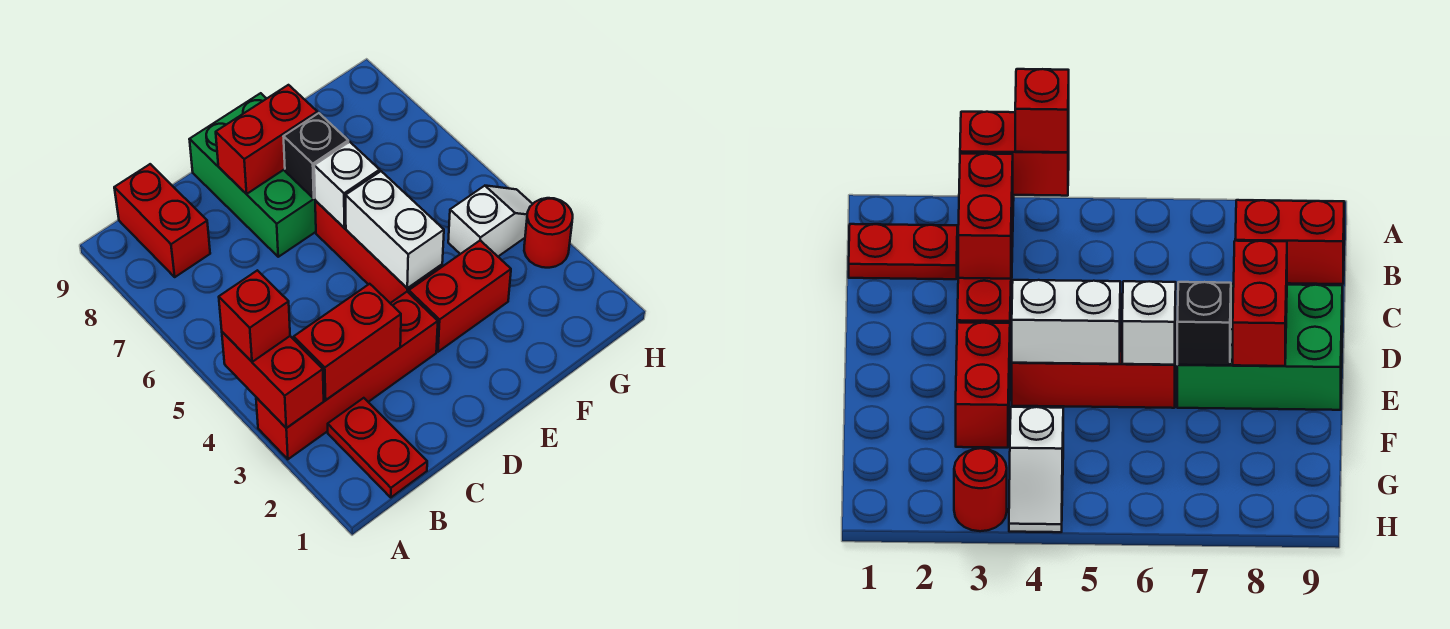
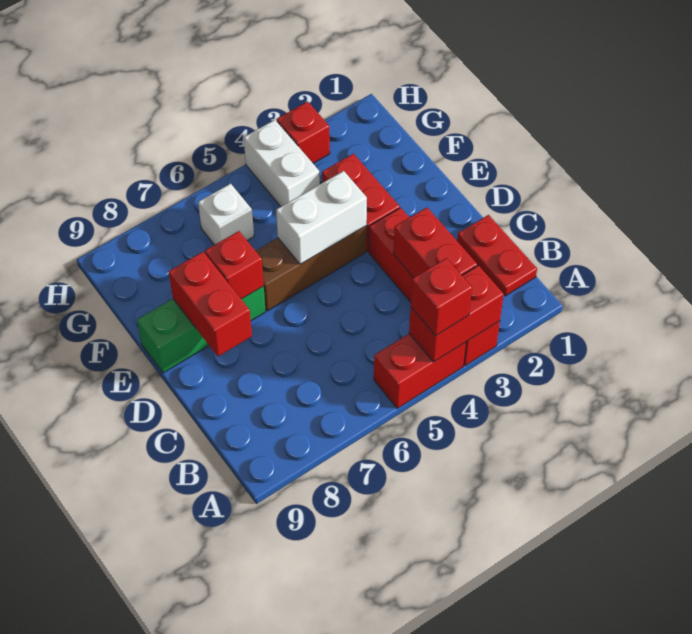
red plate B1:B2 level 1 -> red plate B1:C1 level 1
red brick B8:B9 level 1 -> red brick A4:A5 level 1
green brick D7:E9 level 1 -> green brick E7:E9 level 1
red brick E4:E6 level 1 -> brown brick E4:E6 level 1
white brick E6 level 2 -> white brick G6 level 1
black brick E7 level 2 -> red brick E7 level 2
white slope G4:H4 level 1 top G -> white brick G4:H4 level 1
red round brick H3 level 1 -> red brick H3 level 1

